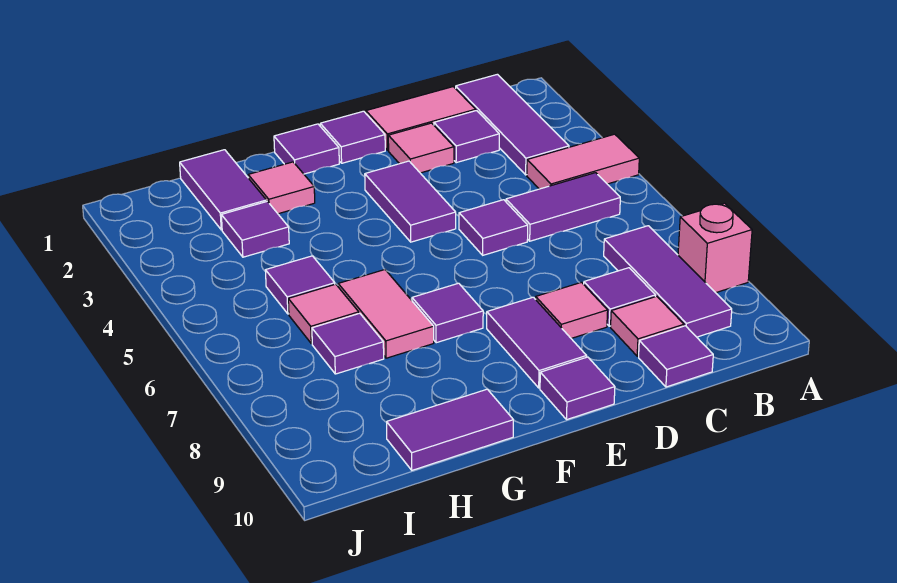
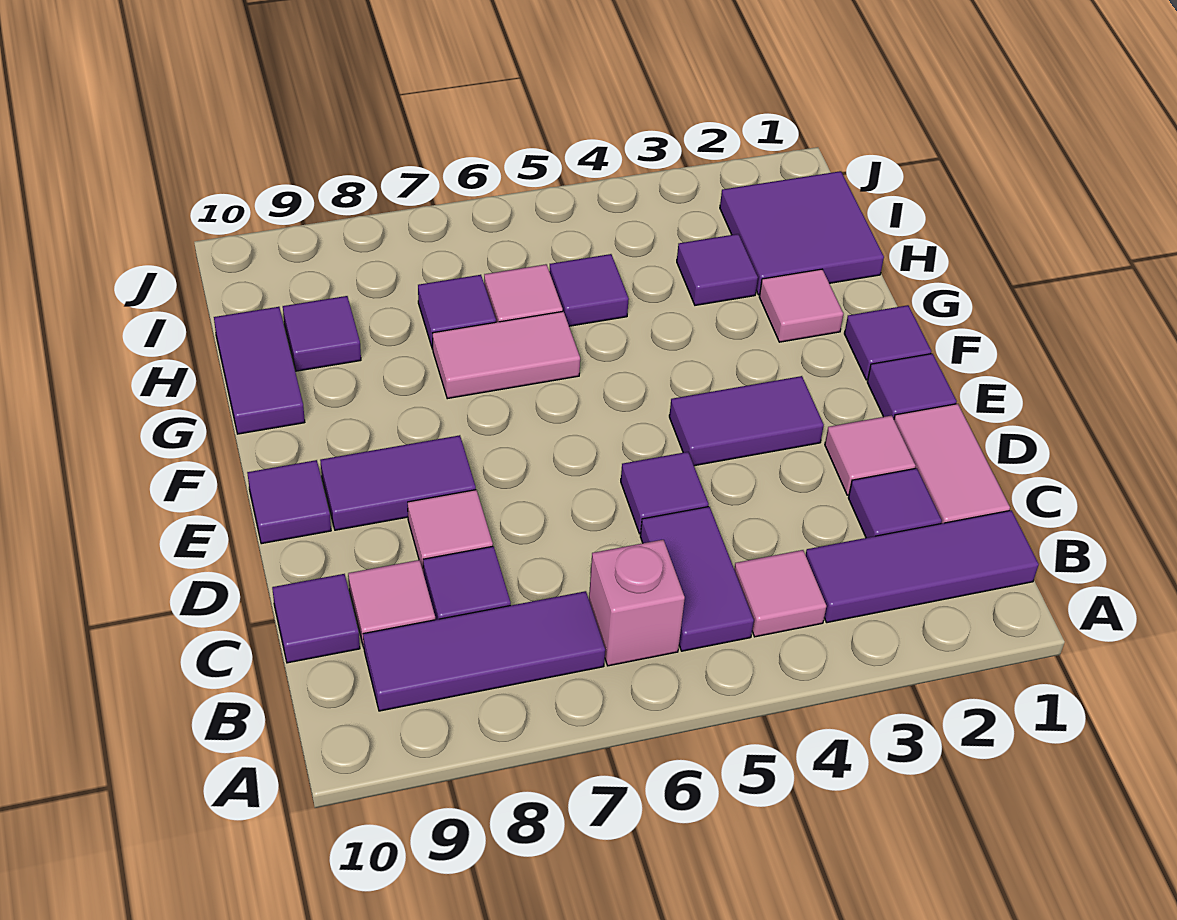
pink tile A4:B4 level 1 -> pink tile B4 level 1
pink brick A8 level 1 -> pink brick B6 level 1
purple tile F7 level 1 -> purple tile H9 level 1
purple tile H1:H2 level 1 -> purple tile H1:I2 level 1

